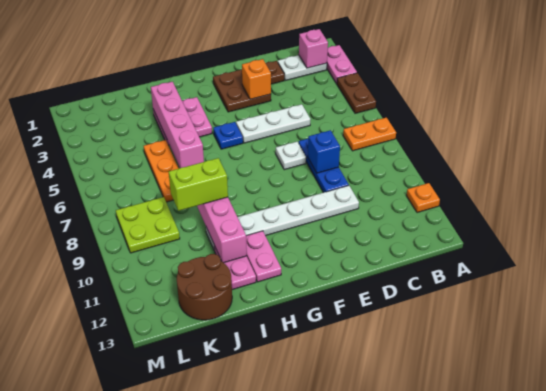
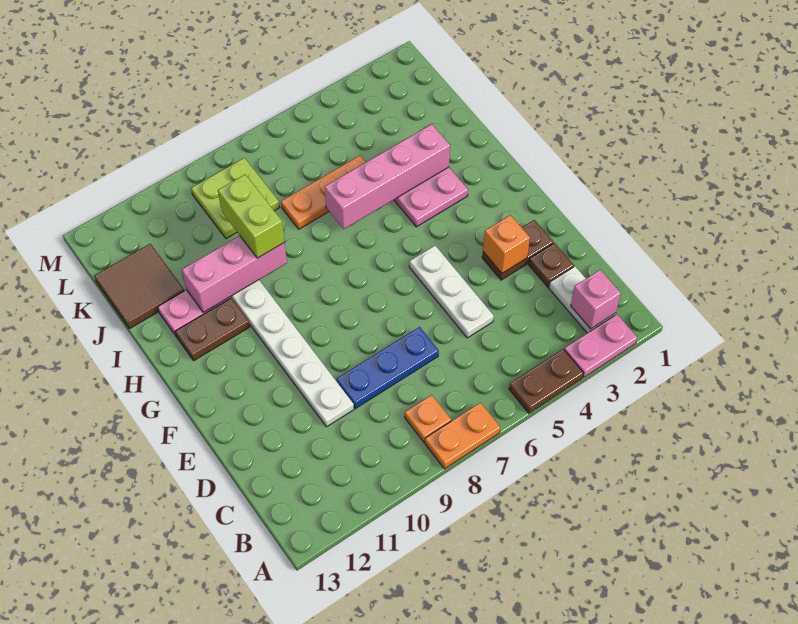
orange plate A7:B7 level 1 -> orange plate A7:A8 level 1
orange plate A11 level 1 -> orange plate B8 level 1
blue brick D8 level 2 -> none
brown plate E2:F3 level 1 -> brown plate E2:E3 level 1
white plate E7 level 1 -> none
blue plate G5 level 1 -> none
pink plate H11:H12 level 1 -> brown plate H11:H12 level 1
brown round brick J12:K13 level 1 -> brown tile J12:K13 level 1

